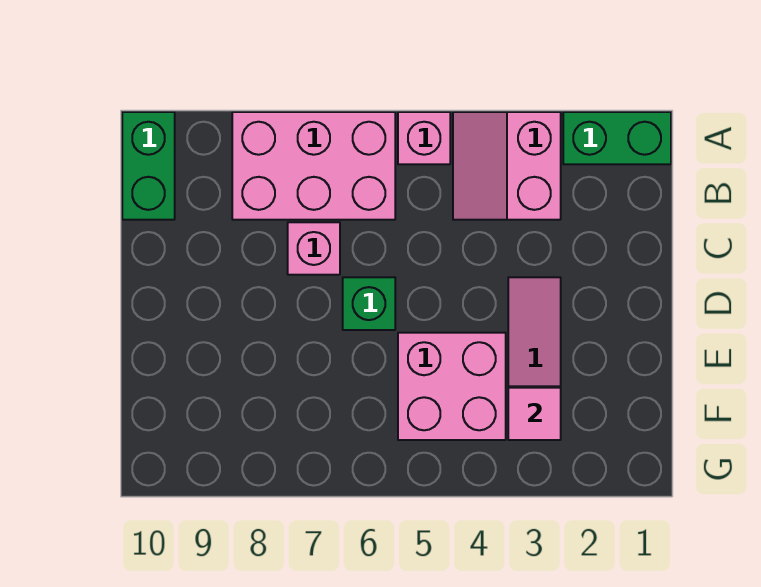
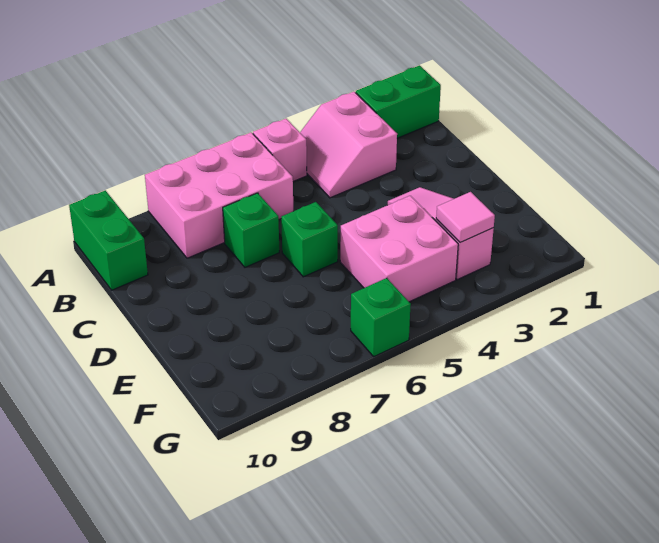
pink brick C7 level 1 -> green brick C7 level 1
none -> green brick G6 level 1

